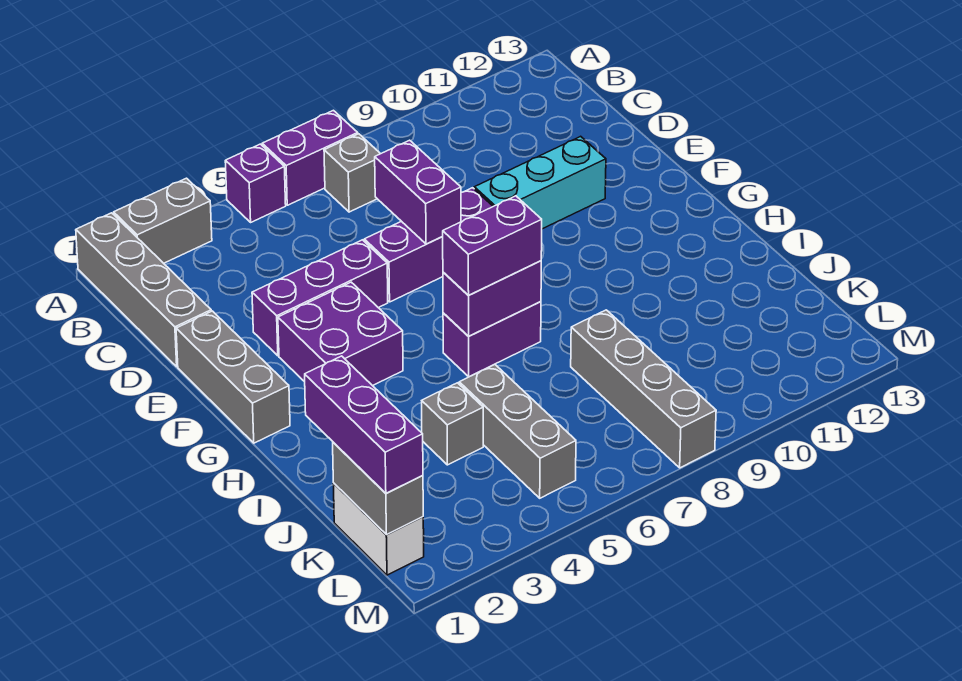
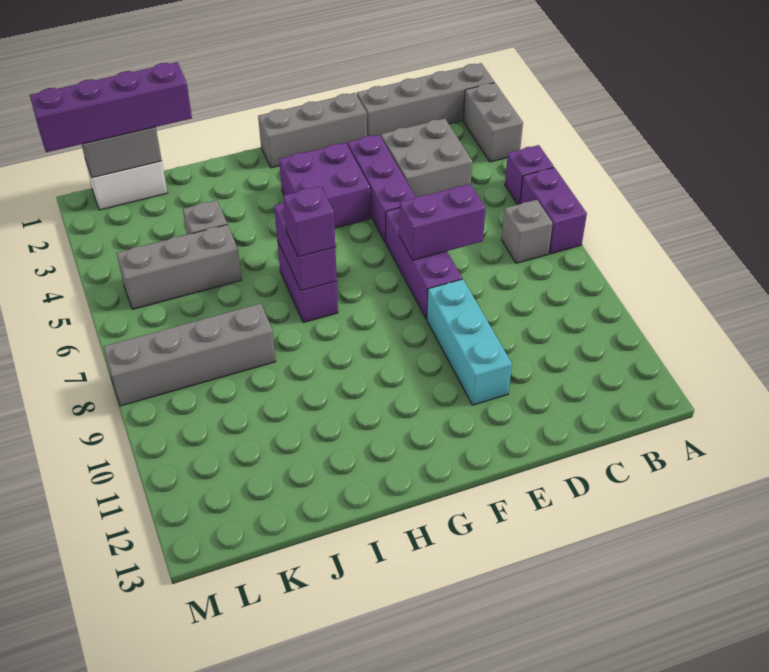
none -> grey brick C3:D4 level 1
purple brick H6:H7 level 3 -> purple brick H7 level 3
purple brick J1:L1 level 3 -> purple brick J1:M1 level 3

